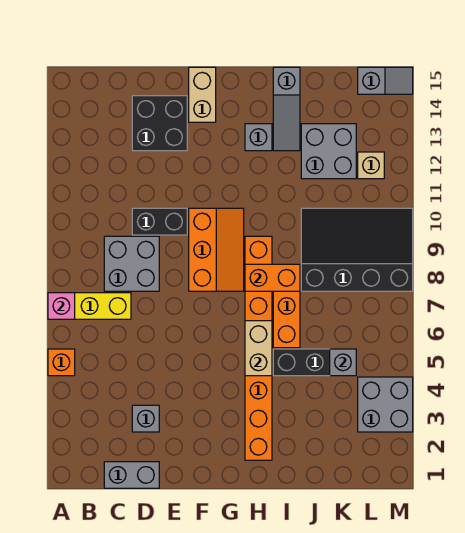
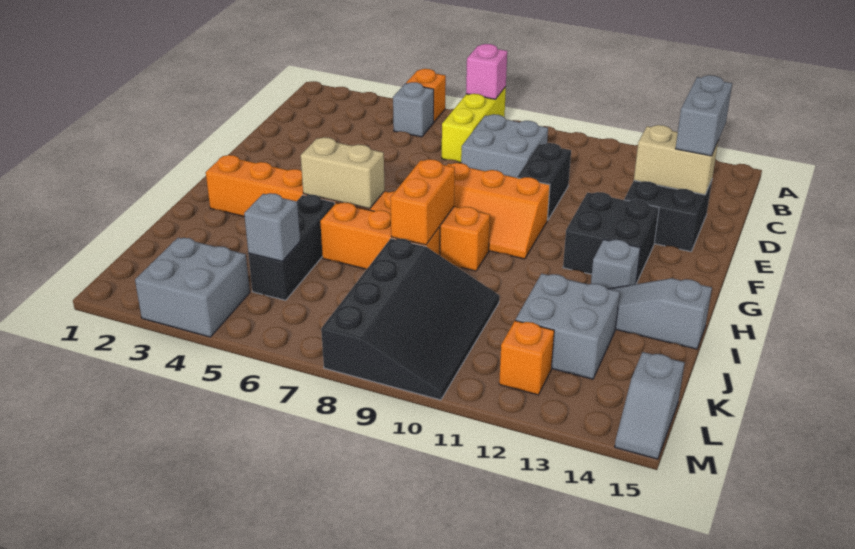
grey brick C1:D1 level 1 -> grey brick C14:D14 level 3
grey brick D3 level 1 -> grey brick B5 level 1
none -> black brick F12:G13 level 1
tan brick F14:F15 level 1 -> tan brick D13:D14 level 2
tan brick L12 level 1 -> orange brick L12 level 1

